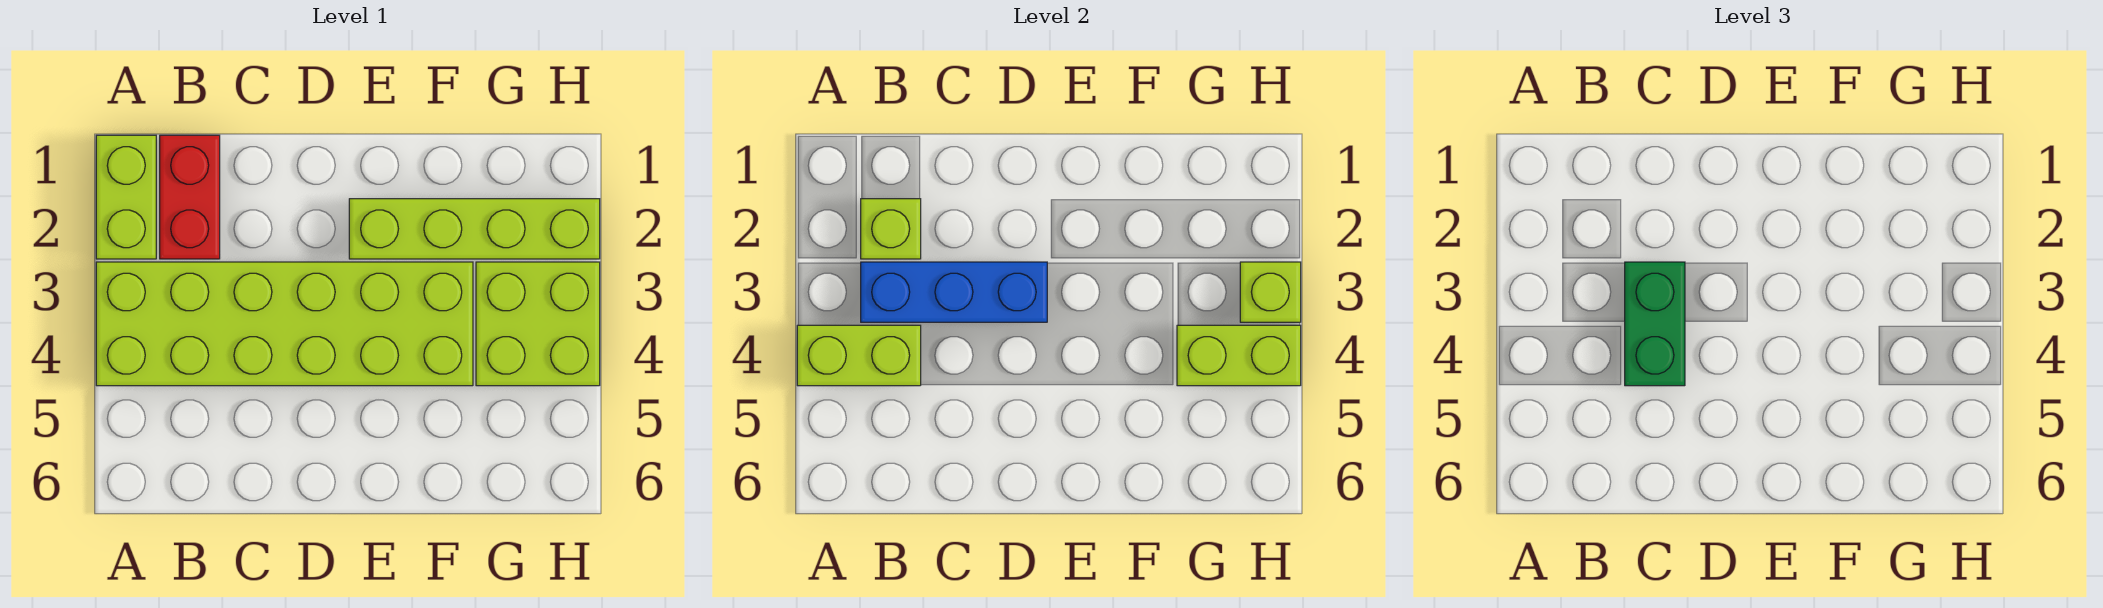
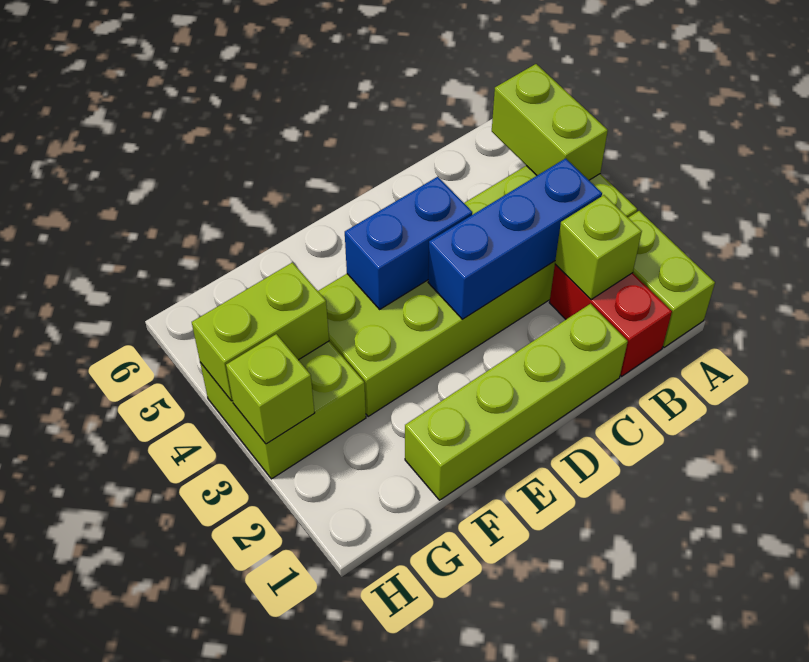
lime brick A4:B4 level 2 -> lime brick A4:A5 level 2
green brick C3:C4 level 3 -> none
none -> blue brick D4:E4 level 2
lime brick E2:H2 level 1 -> lime brick C1:F1 level 1

